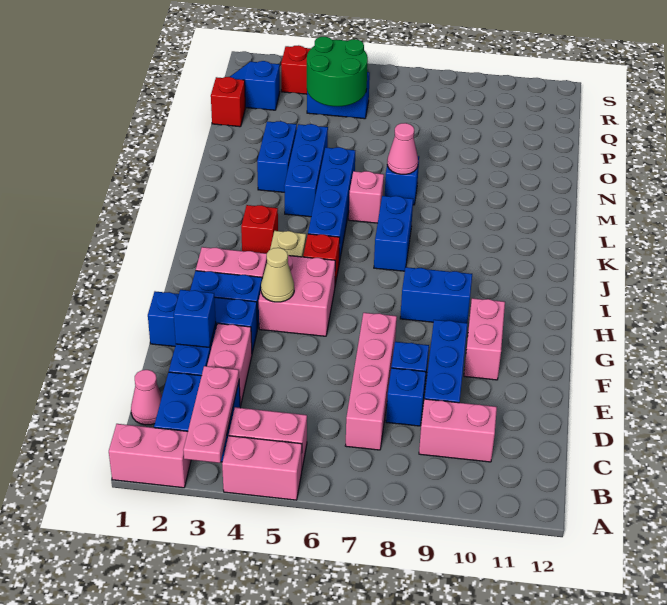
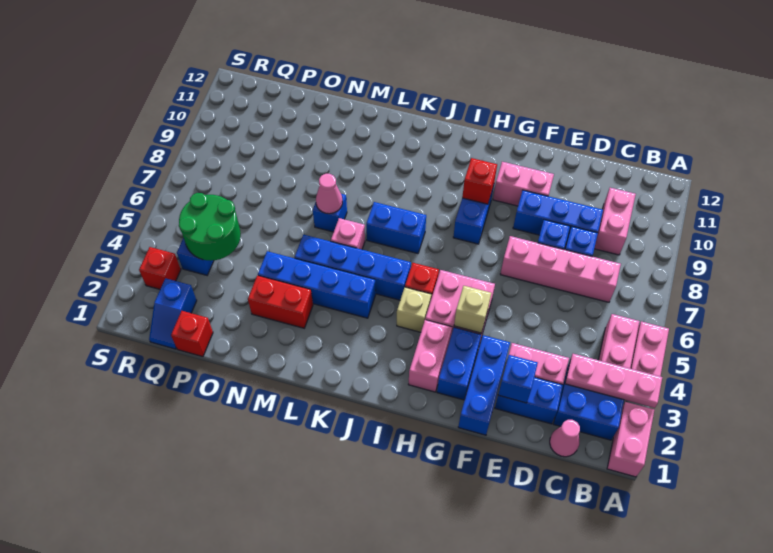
tan cone G4 level 2 -> tan brick G4 level 2
red brick J3 level 1 -> red brick H9 level 2
blue brick L4:N4 level 1 -> blue brick K4:N4 level 1
blue brick M3:N3 level 1 -> red brick M3:N3 level 1

